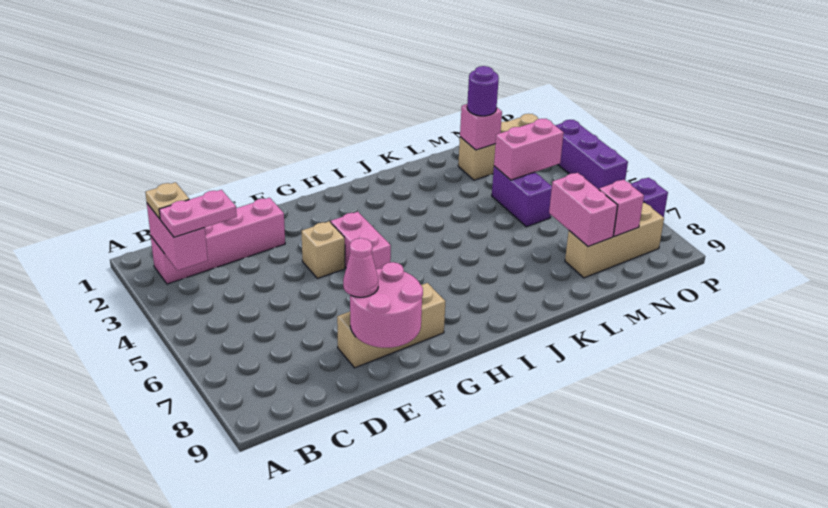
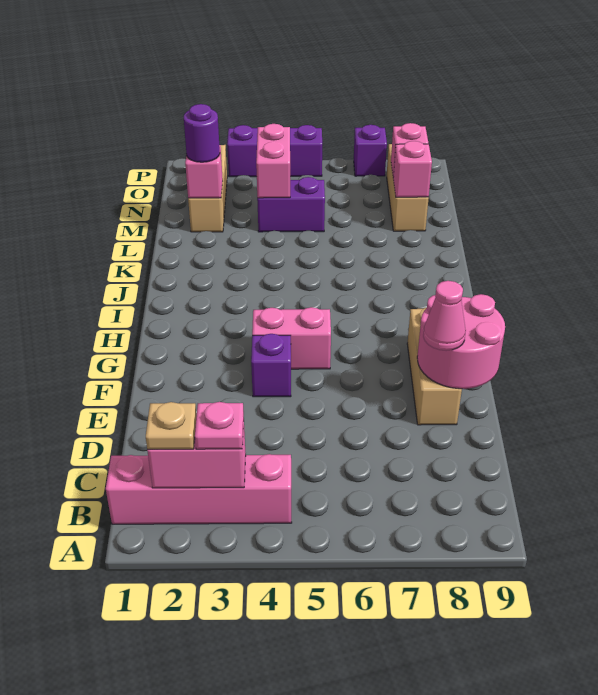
pink brick B2:E2 level 1 -> pink brick B1:B4 level 1
pink plate B3:C3 level 3 -> pink plate B3 level 3
tan brick F4 level 1 -> purple brick F4 level 1
pink brick M7:M8 level 2 -> pink brick M8 level 2

